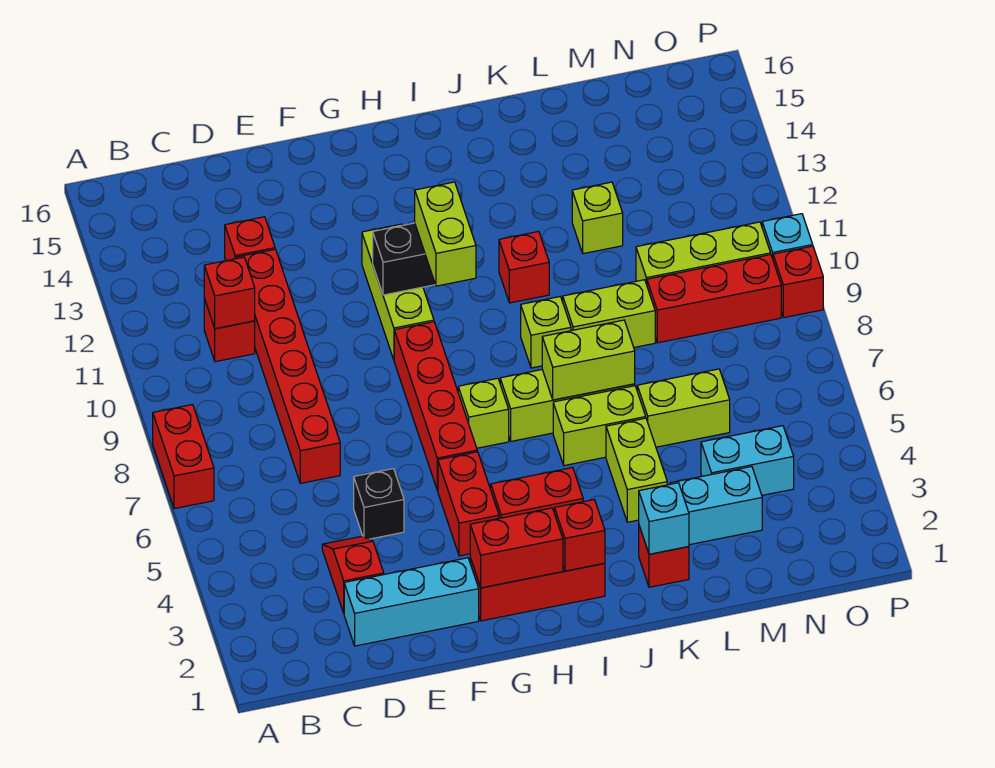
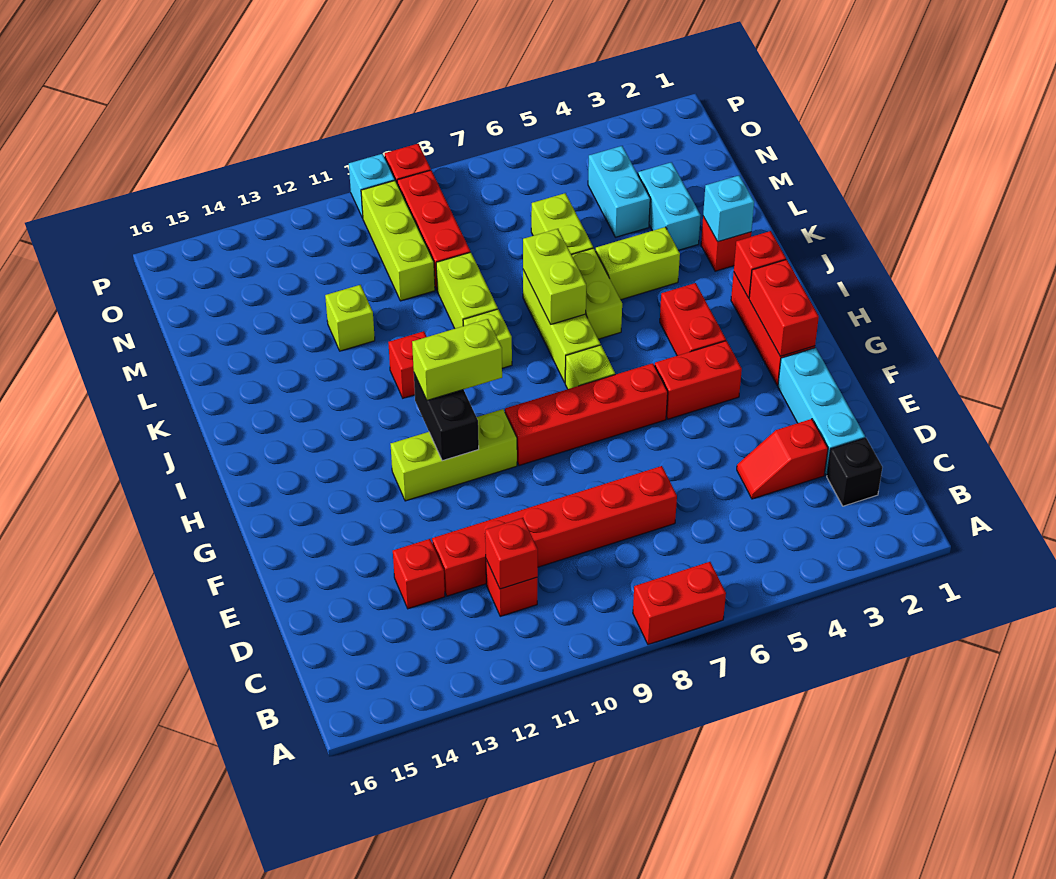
black brick E5 level 1 -> black brick C2 level 1

